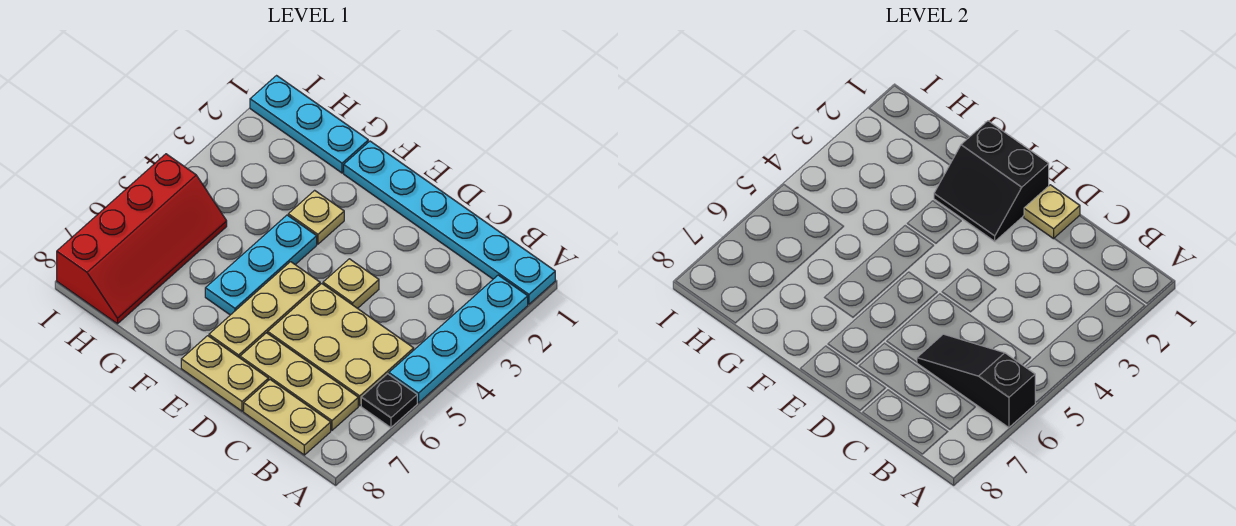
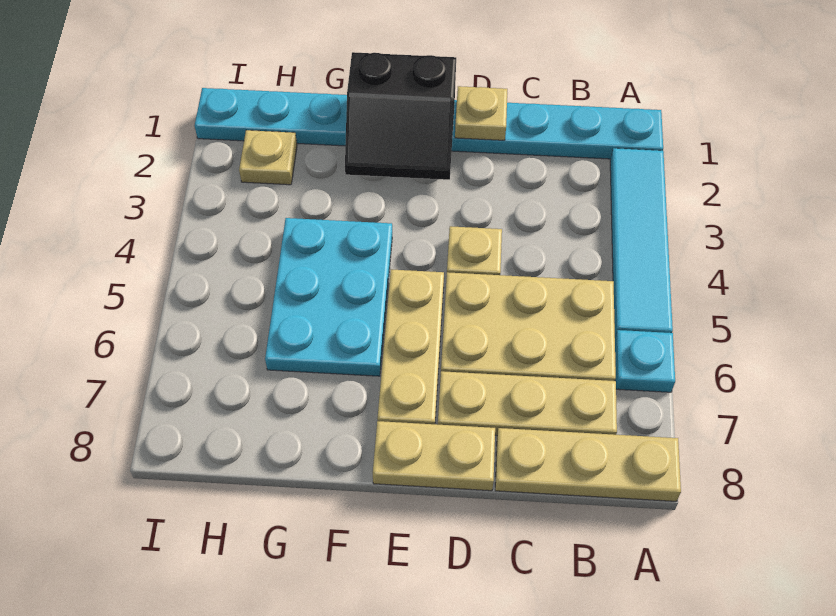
cyan plate A2:A5 level 1 -> cyan tile A2:A5 level 1
black plate A6 level 1 -> cyan plate A6 level 1
black slope A6:C6 level 2 top A -> none
tan plate B8:C8 level 1 -> tan plate A8:C8 level 1
tan plate F3 level 1 -> tan plate H2 level 1
cyan plate F4:F6 level 1 -> cyan plate F4:G6 level 1
red slope H5:I8 level 1 top I -> none

